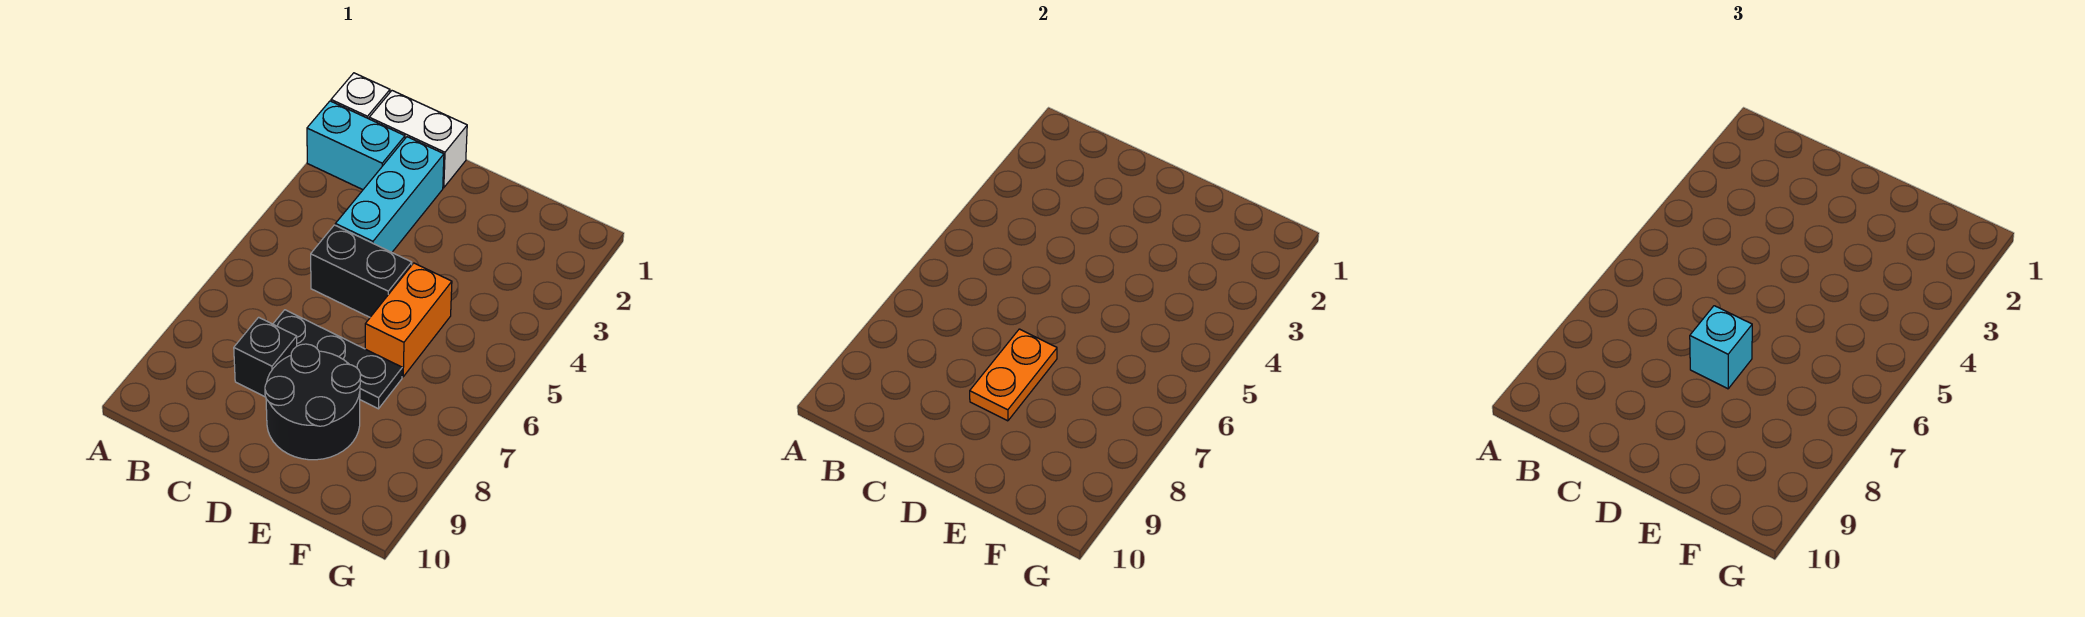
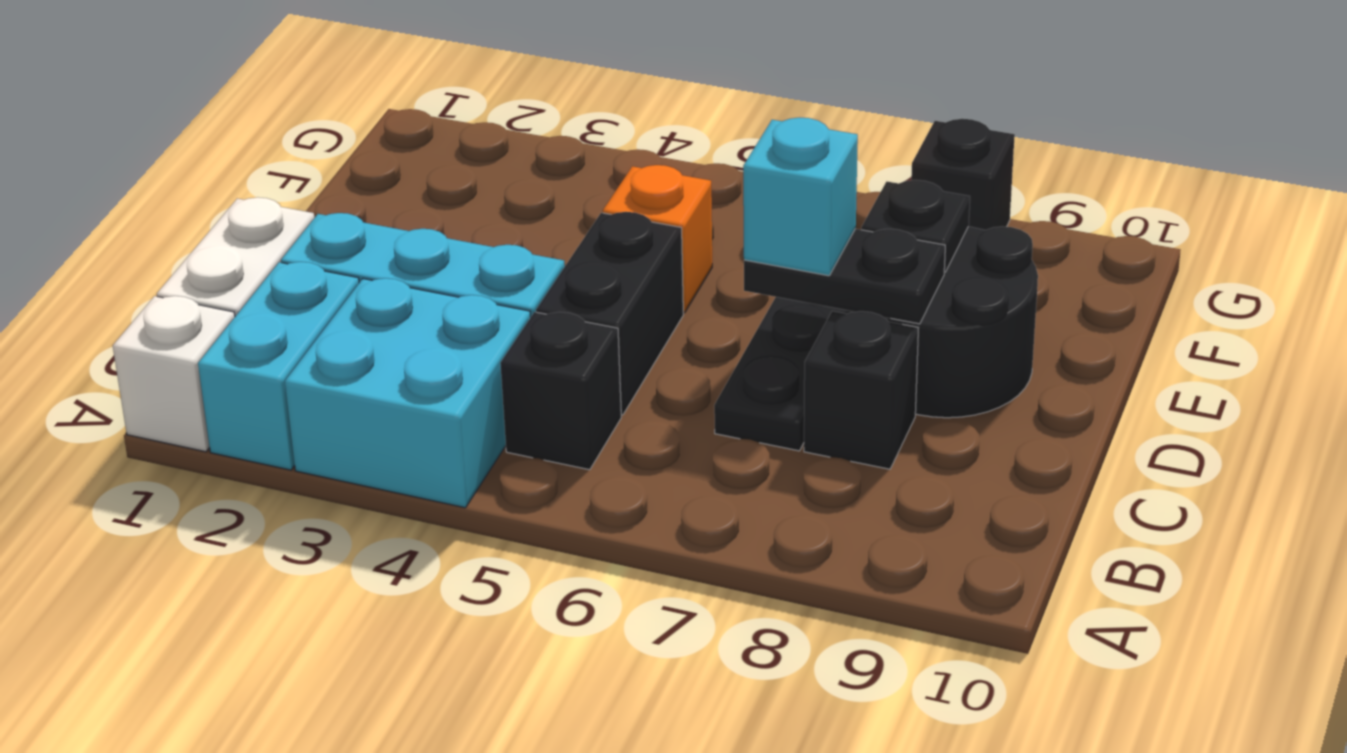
none -> cyan brick A3:B4 level 1
none -> black brick B5 level 1
orange plate D7:D8 level 2 -> black plate D7:D8 level 2
orange brick E5:E6 level 1 -> orange brick E5 level 1
none -> black plate E8 level 2
none -> black brick G8 level 1

